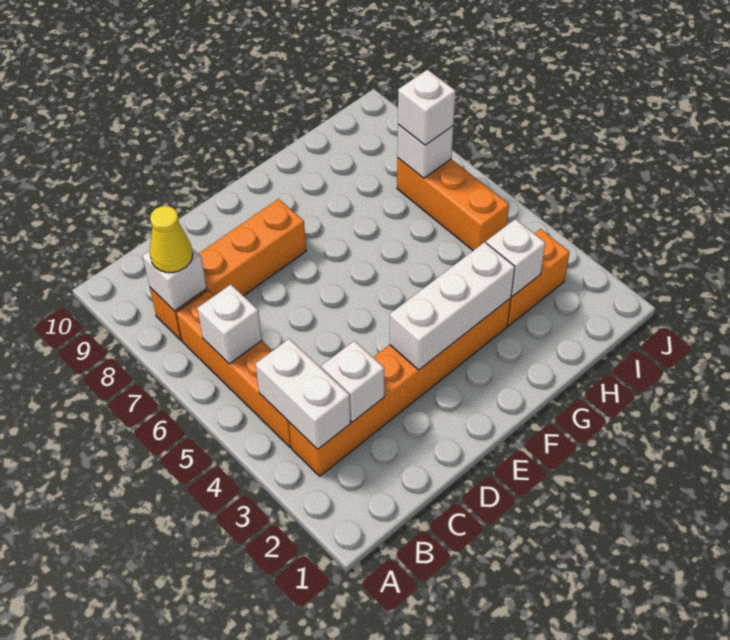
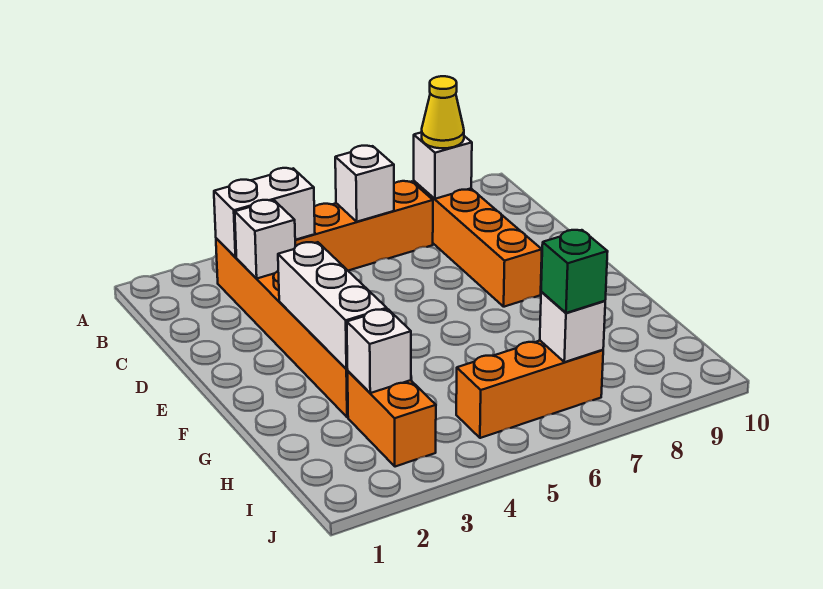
white brick I7 level 3 -> green brick I7 level 3

